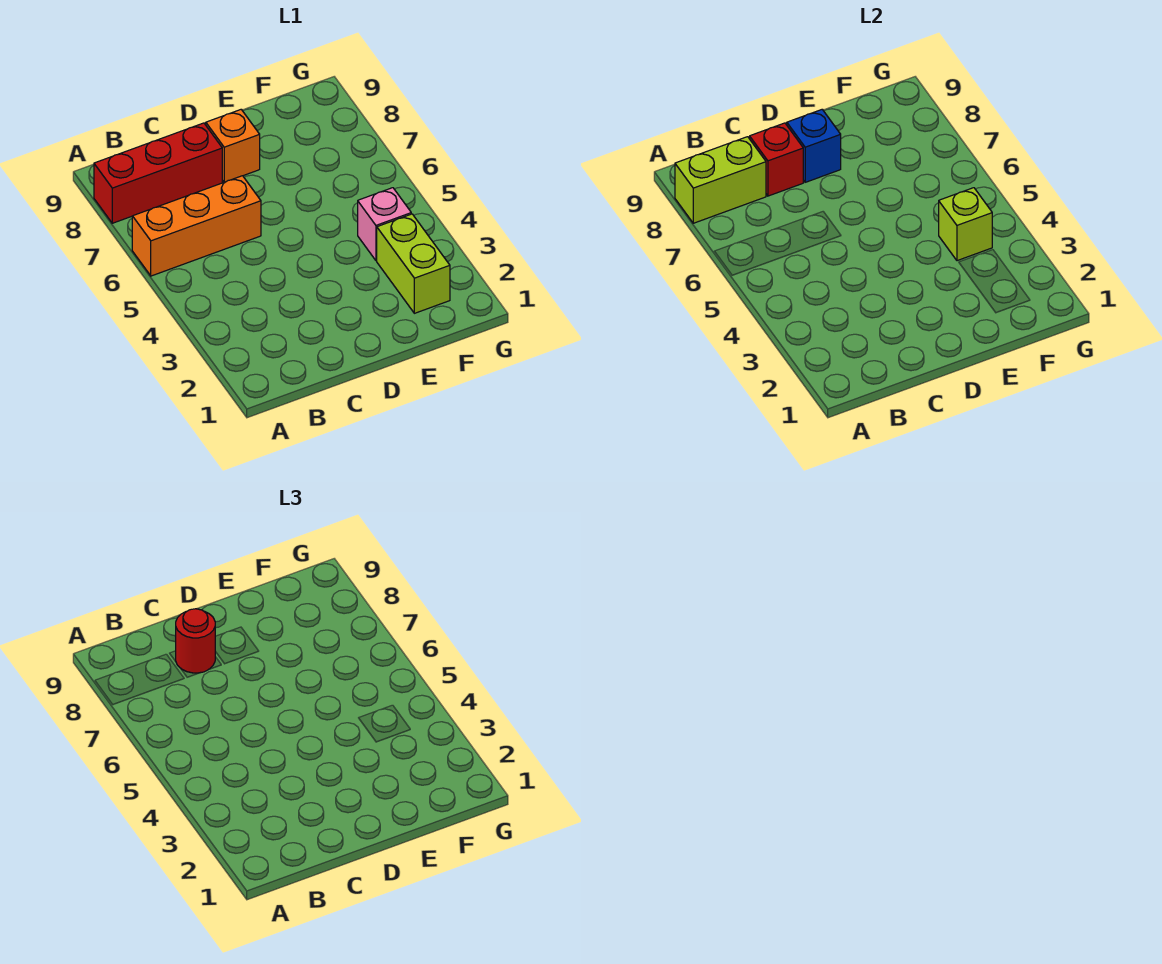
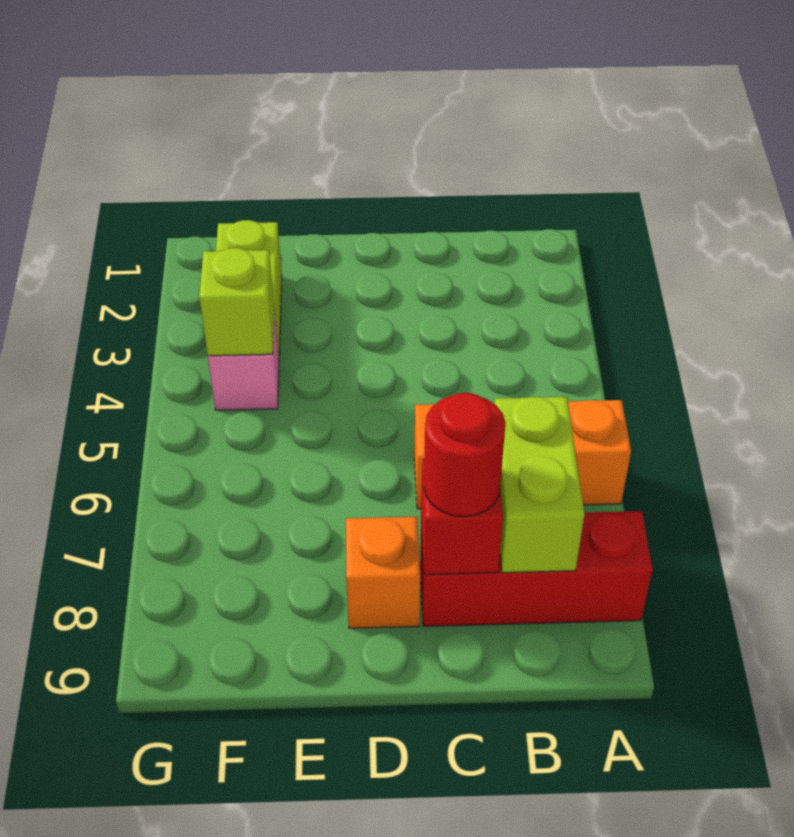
lime brick A8:B8 level 2 -> lime brick B7:B8 level 2
blue brick D8 level 2 -> none

